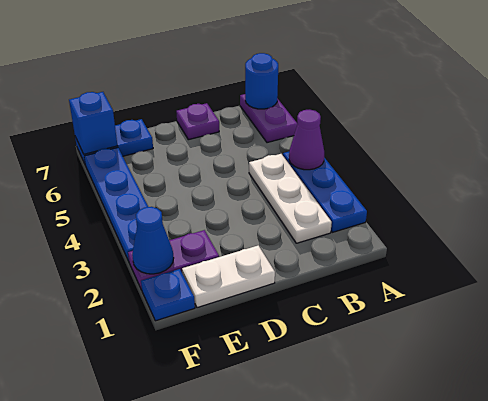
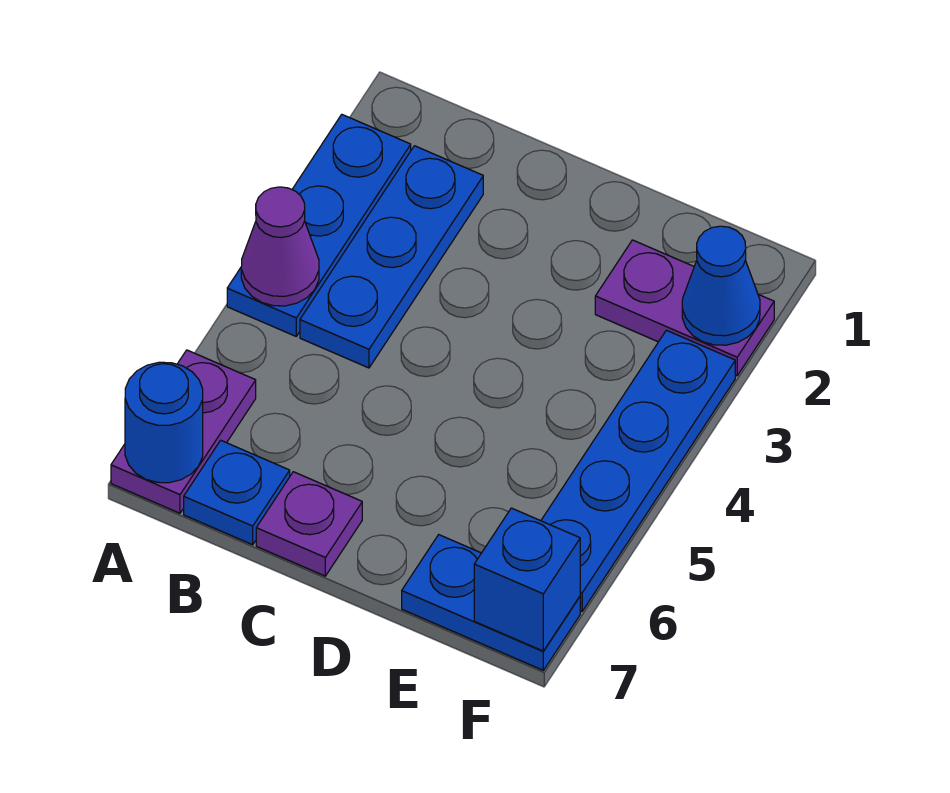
white plate B2:B4 level 1 -> blue plate B2:B4 level 1
white plate D1:E1 level 1 -> none
blue plate F1 level 1 -> blue plate B7 level 1

